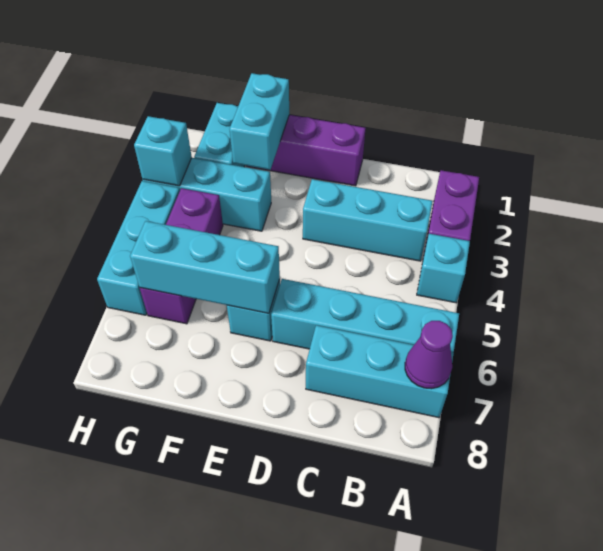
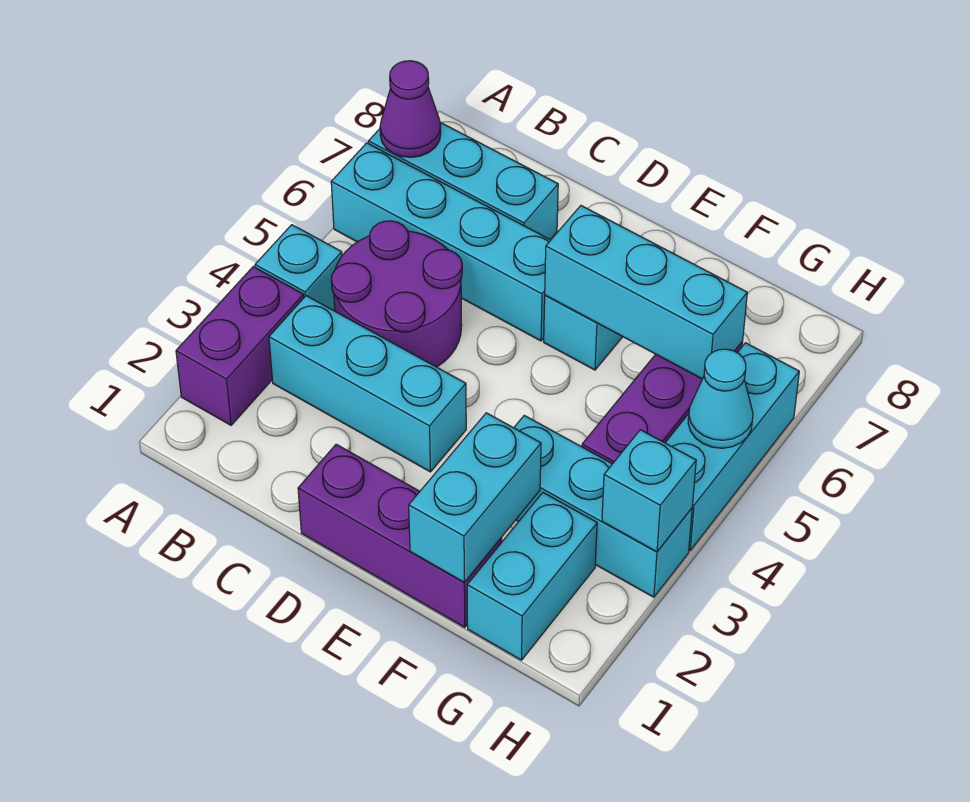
none -> purple round brick B4:C5 level 1
none -> cyan cone H5 level 2

